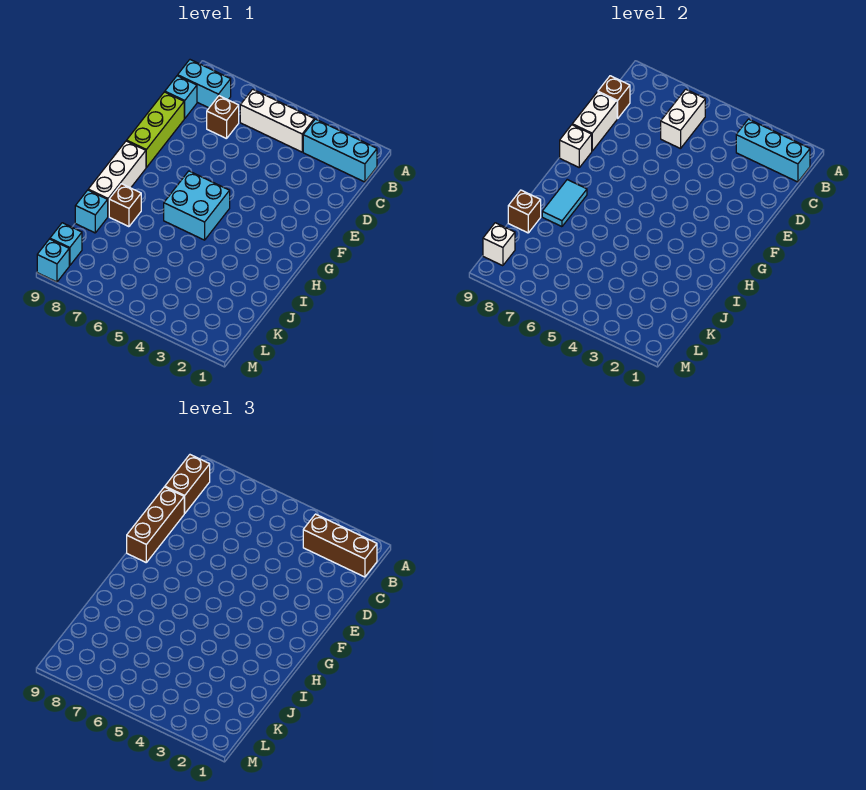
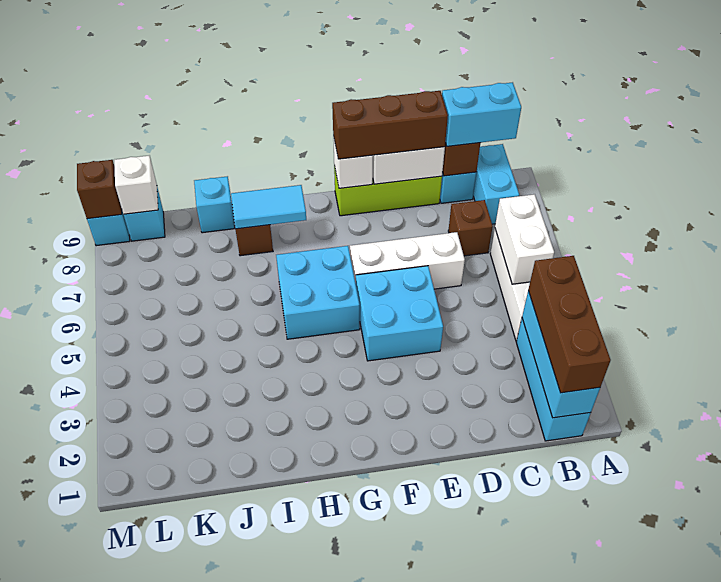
white brick B6:C6 level 2 -> white brick B5:B6 level 2
brown brick B9:C9 level 3 -> cyan brick B9:C9 level 3
none -> cyan brick E4:F5 level 1
white brick G9:I9 level 1 -> white brick D6:F6 level 1
brown brick J9 level 2 -> brown brick M9 level 2

